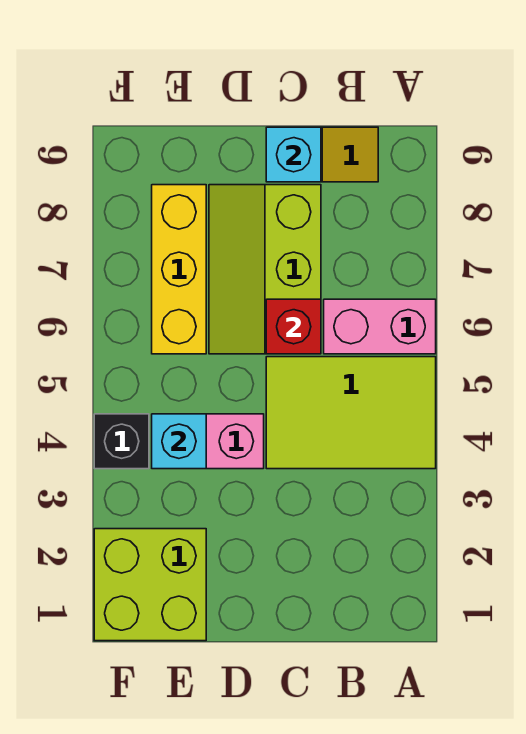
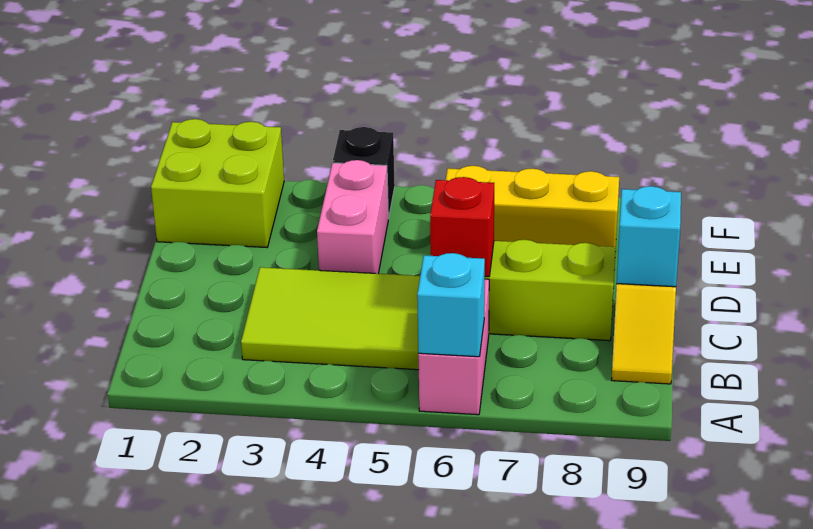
lime tile A4:C5 level 1 -> lime tile B3:C5 level 1
cyan brick E4 level 2 -> cyan brick A6 level 2

